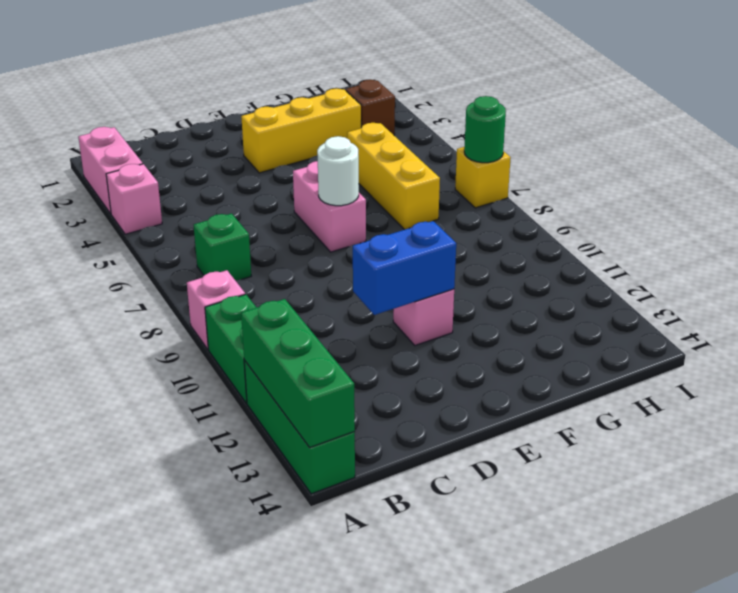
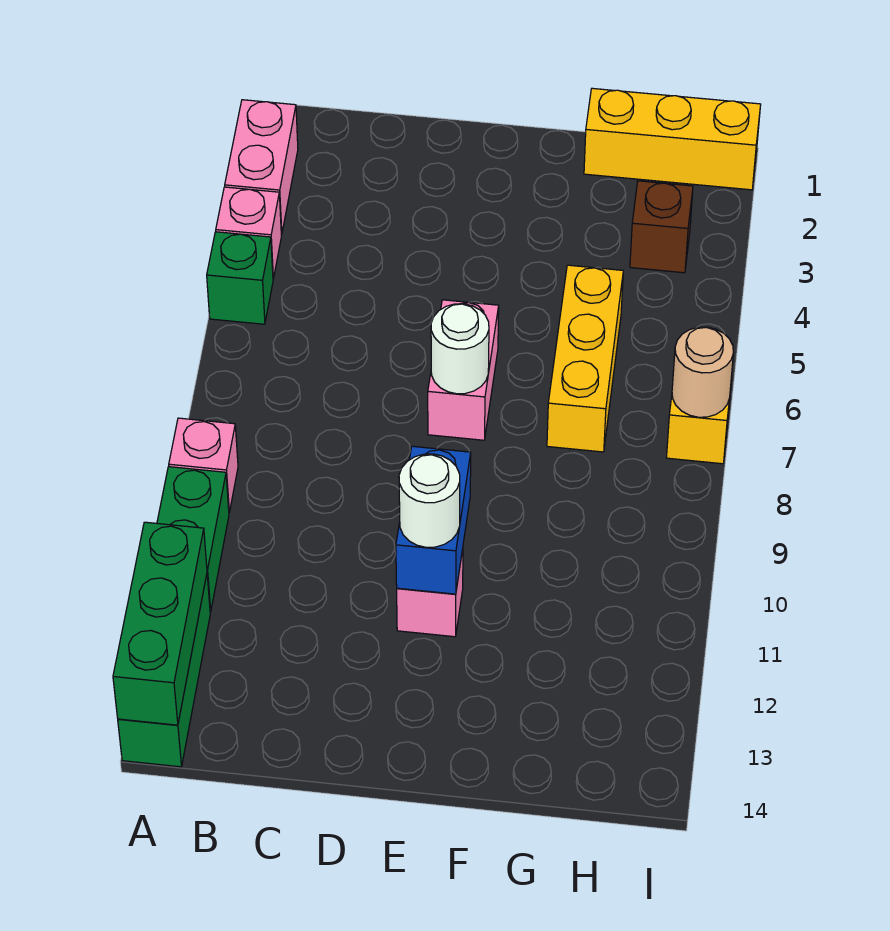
green brick B7 level 1 -> green brick A5 level 1
blue brick D11:E11 level 2 -> blue brick E10:E11 level 2
yellow brick E3:G3 level 1 -> yellow brick G1:I1 level 1
none -> white round brick E11 level 3
green round brick I7 level 2 -> tan round brick I7 level 2

